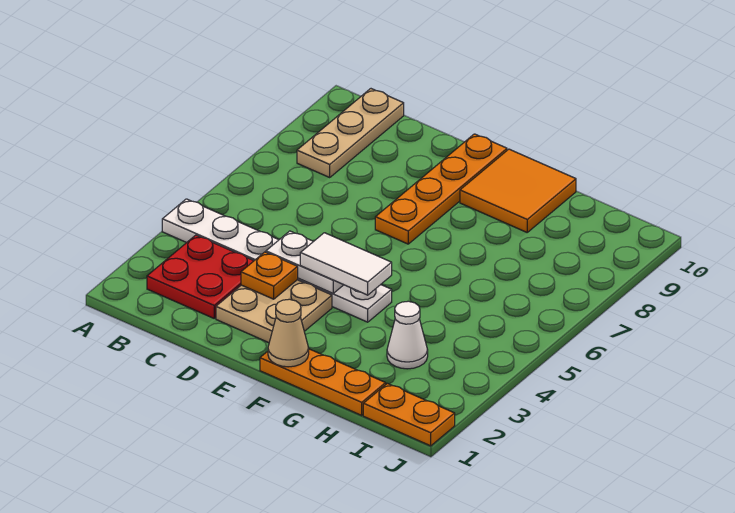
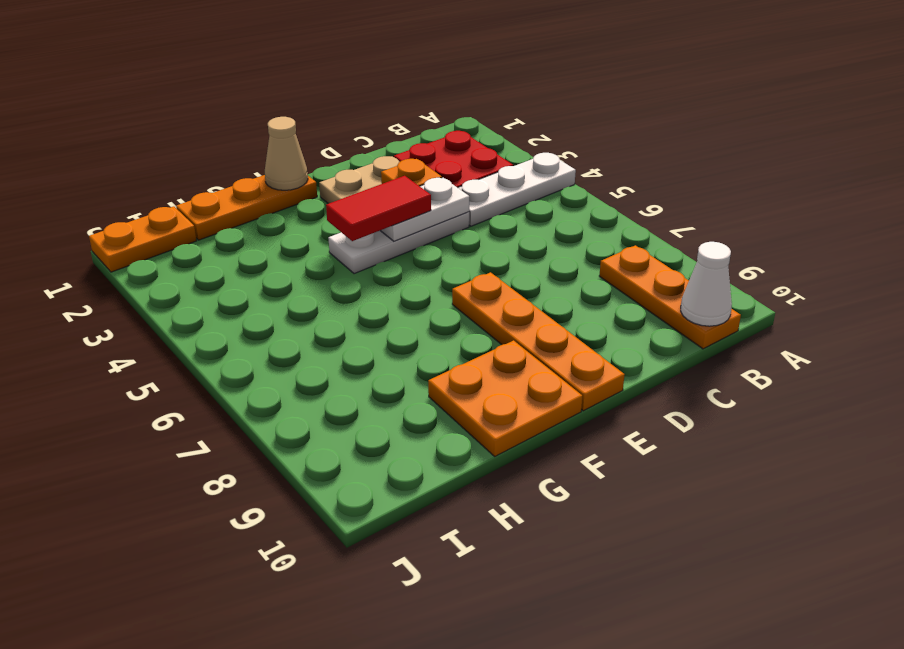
tan plate B8:B10 level 1 -> orange plate B8:B10 level 1
white tile E4:F4 level 3 -> red tile E4:F4 level 3
orange tile F9:G10 level 1 -> orange plate F9:G10 level 1
white cone H3 level 1 -> white cone B10 level 2

